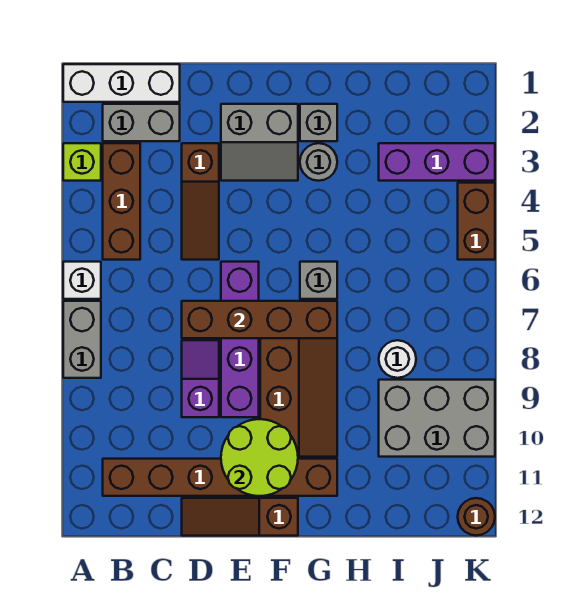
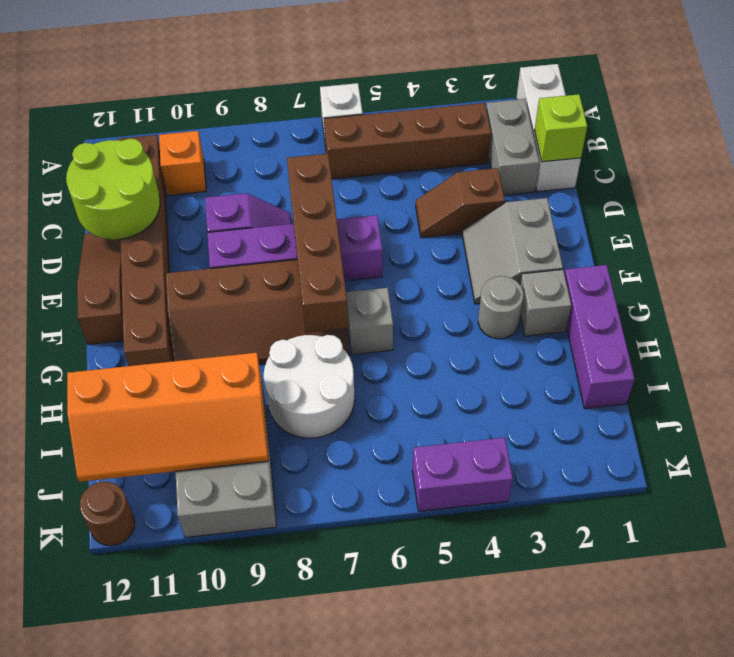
lime brick A3 level 1 -> lime brick C1 level 2
grey brick A7:A8 level 1 -> none
brown brick B3:B5 level 1 -> brown brick B3:B6 level 1
none -> orange brick B10 level 1
brown slope D3:D5 level 1 top 3 -> brown slope D3:D4 level 1 top 3
lime round brick E10:F11 level 2 -> lime round brick C11:D12 level 2
purple brick I3:K3 level 1 -> purple brick G1:I1 level 1
white round brick I8 level 1 -> white round brick H7:I8 level 1
none -> orange slope I9:J12 level 2 top I
brown brick K4:K5 level 1 -> purple brick K4:K5 level 1

